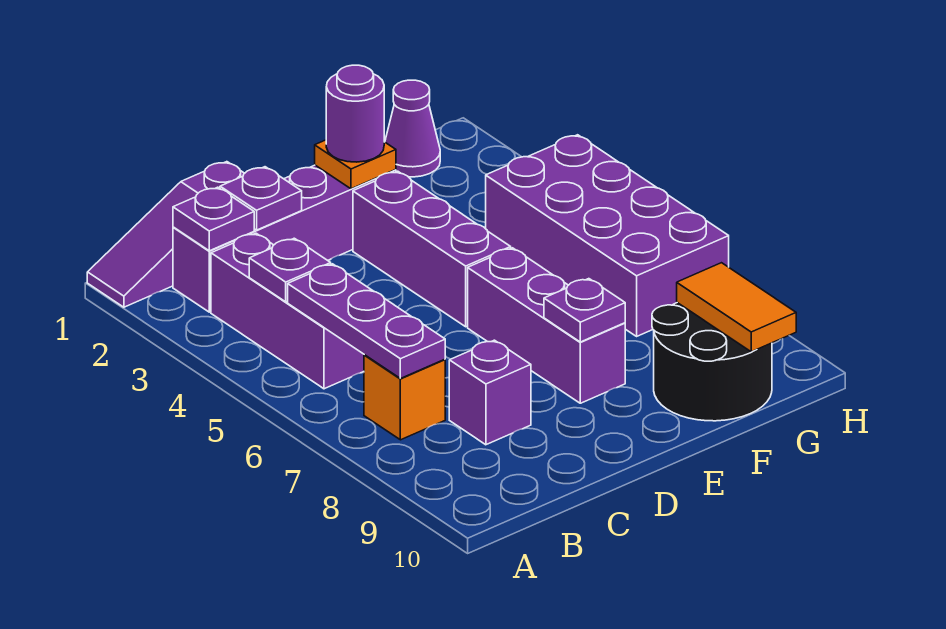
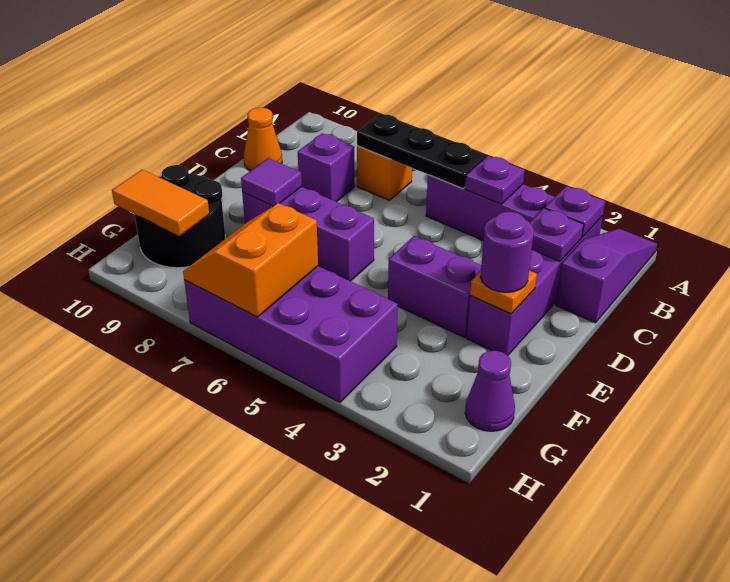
purple plate B5:B7 level 2 -> black plate B5:B7 level 2
none -> orange cone C10 level 1
purple brick E3:E5 level 1 -> purple brick E3:E4 level 1
purple plate E8 level 2 -> purple tile E8 level 2
none -> orange slope G6:H7 level 2 top 6

